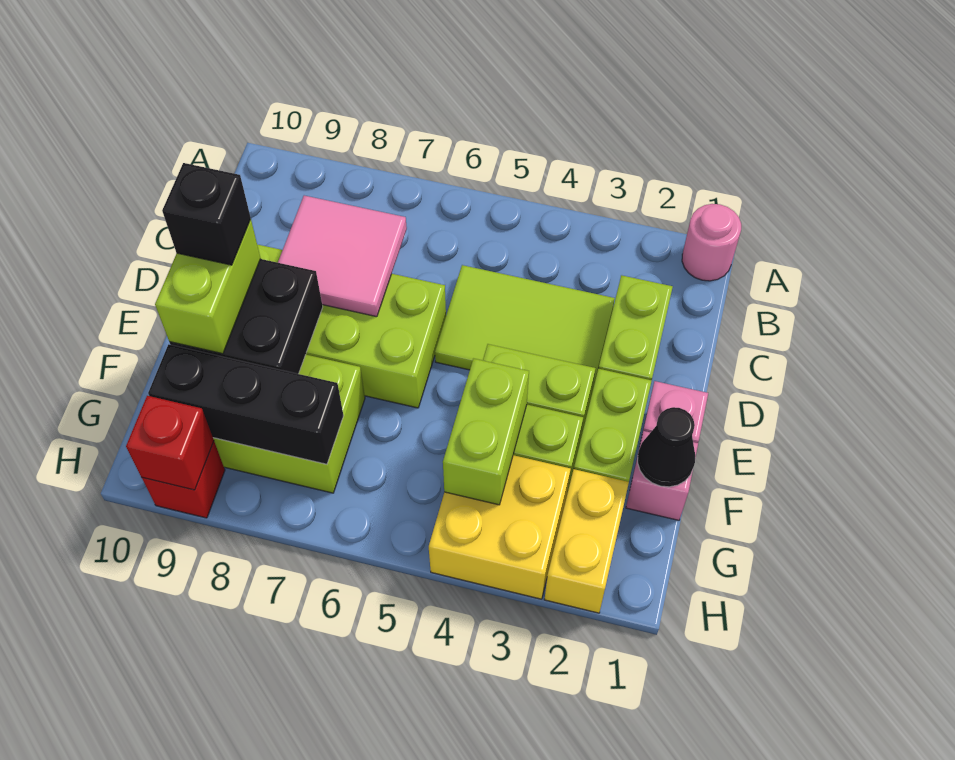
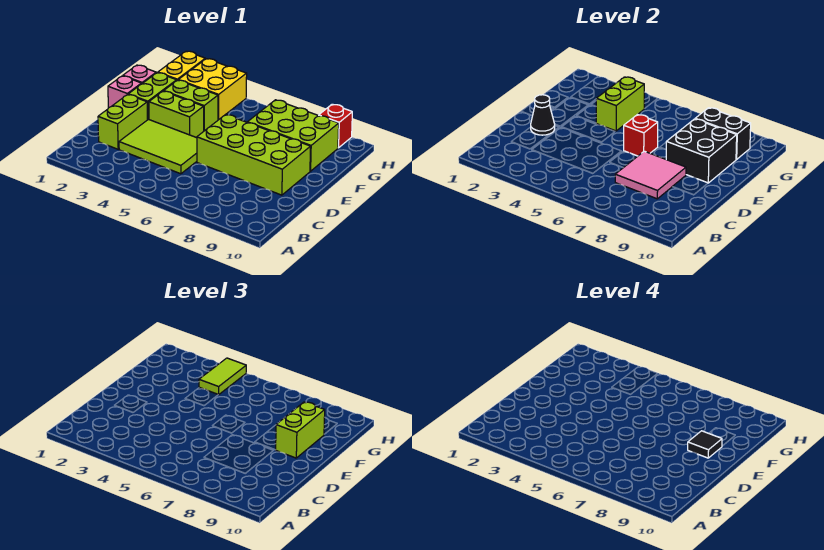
pink round brick A1 level 1 -> none
black brick E9 level 4 -> black tile E9 level 4
black cone F1 level 2 -> black cone D2 level 2
none -> lime tile G4:H4 level 3
black brick G7:G9 level 2 -> black brick G8:G9 level 2
red brick H9 level 2 -> red brick E6 level 2

